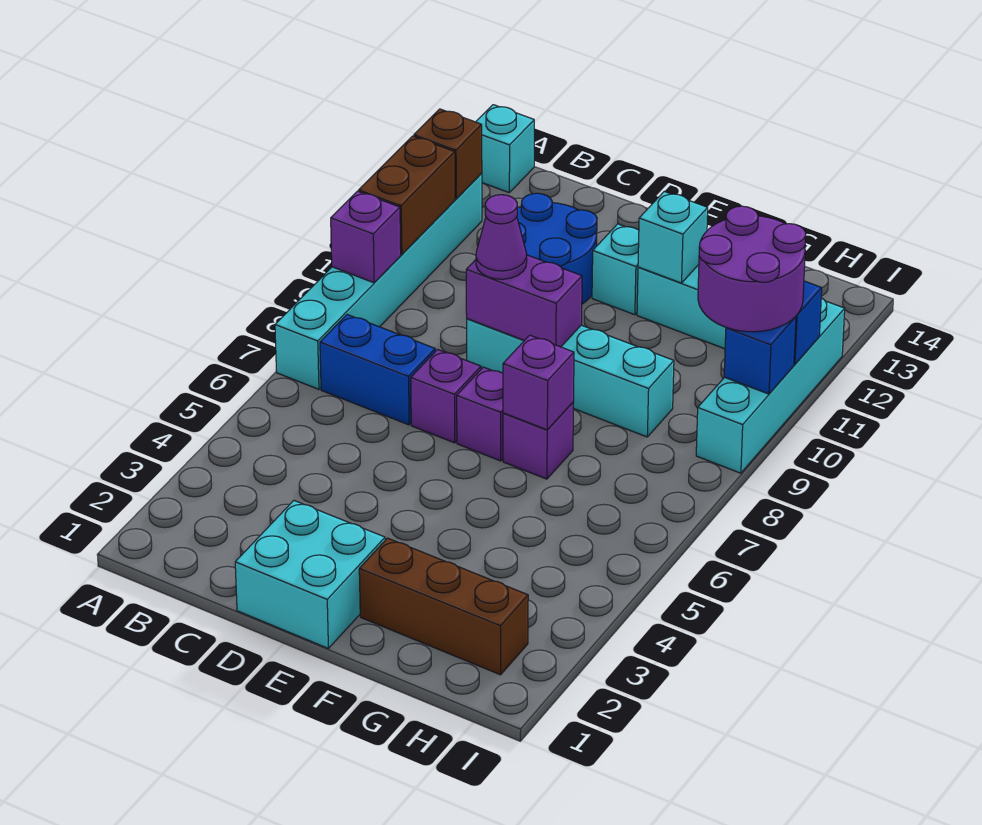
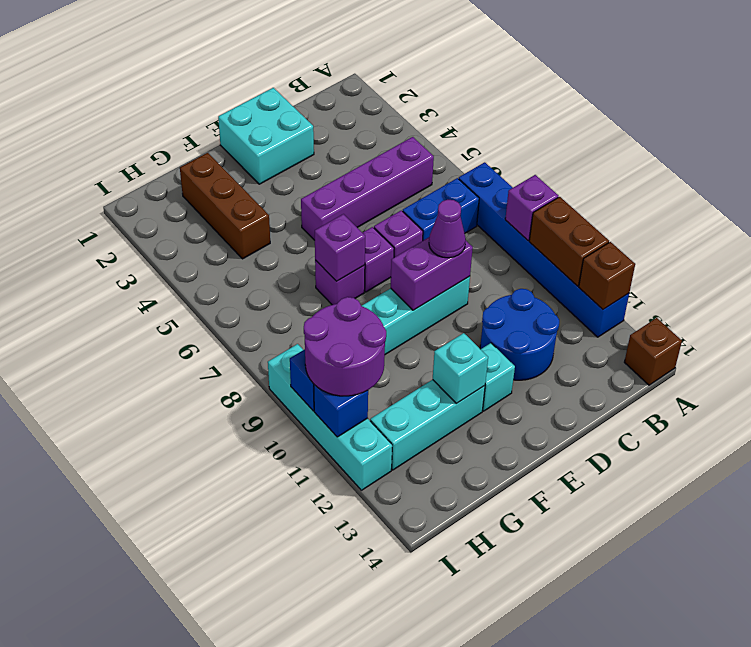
cyan brick A7:A12 level 1 -> blue brick A7:A12 level 1
cyan brick A14 level 1 -> brown brick A14 level 1
none -> purple brick B5:E5 level 1
brown brick F2:H2 level 1 -> brown brick G2:G4 level 1

